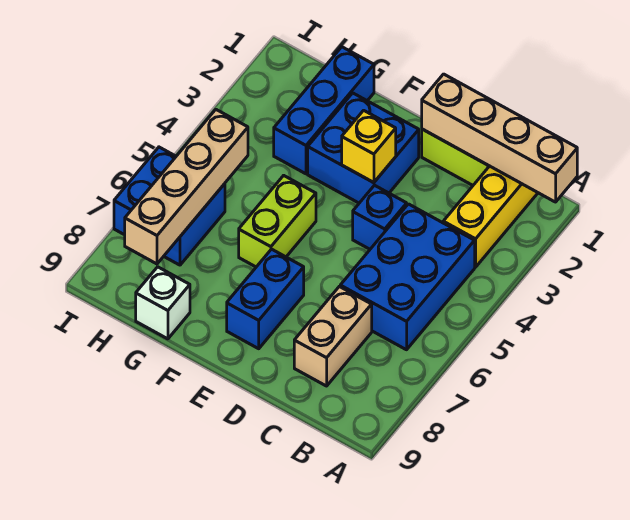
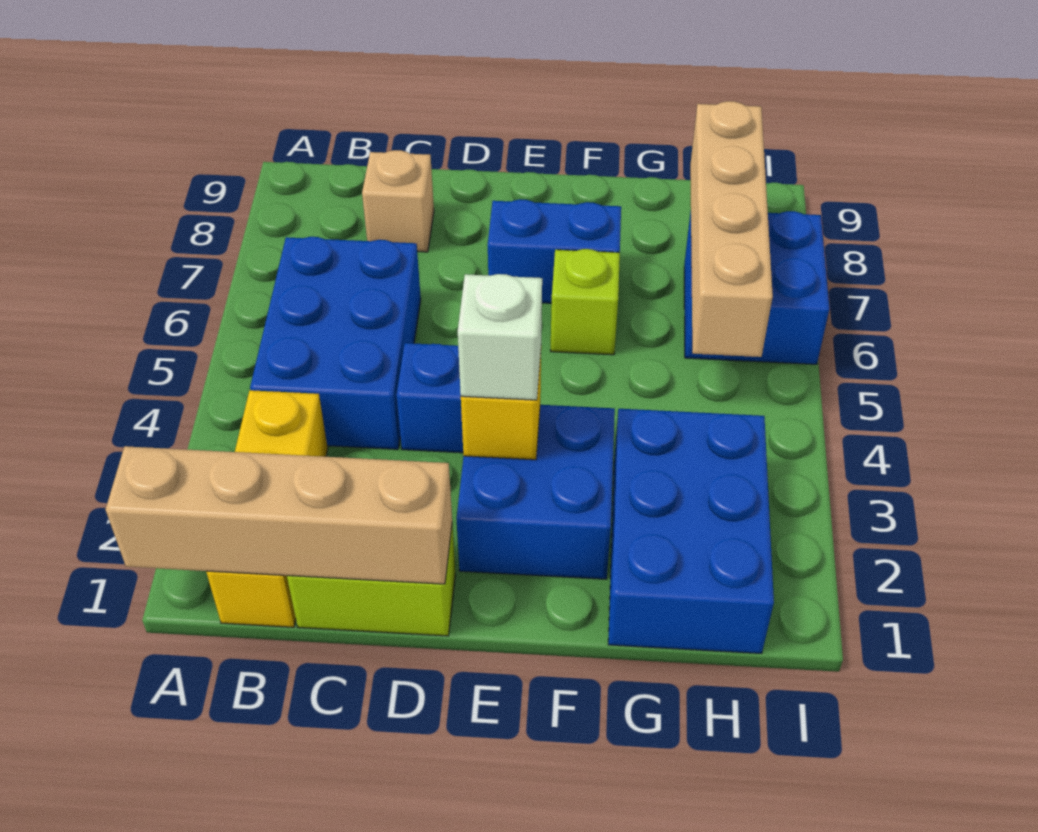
tan brick C7:C8 level 1 -> tan brick C8 level 1
blue brick E7:E8 level 1 -> blue brick E7:F7 level 1
lime brick F5:F6 level 1 -> lime brick F6 level 1
blue brick G1:G3 level 1 -> blue brick G1:H3 level 1
white brick G9 level 1 -> white brick E3 level 3

